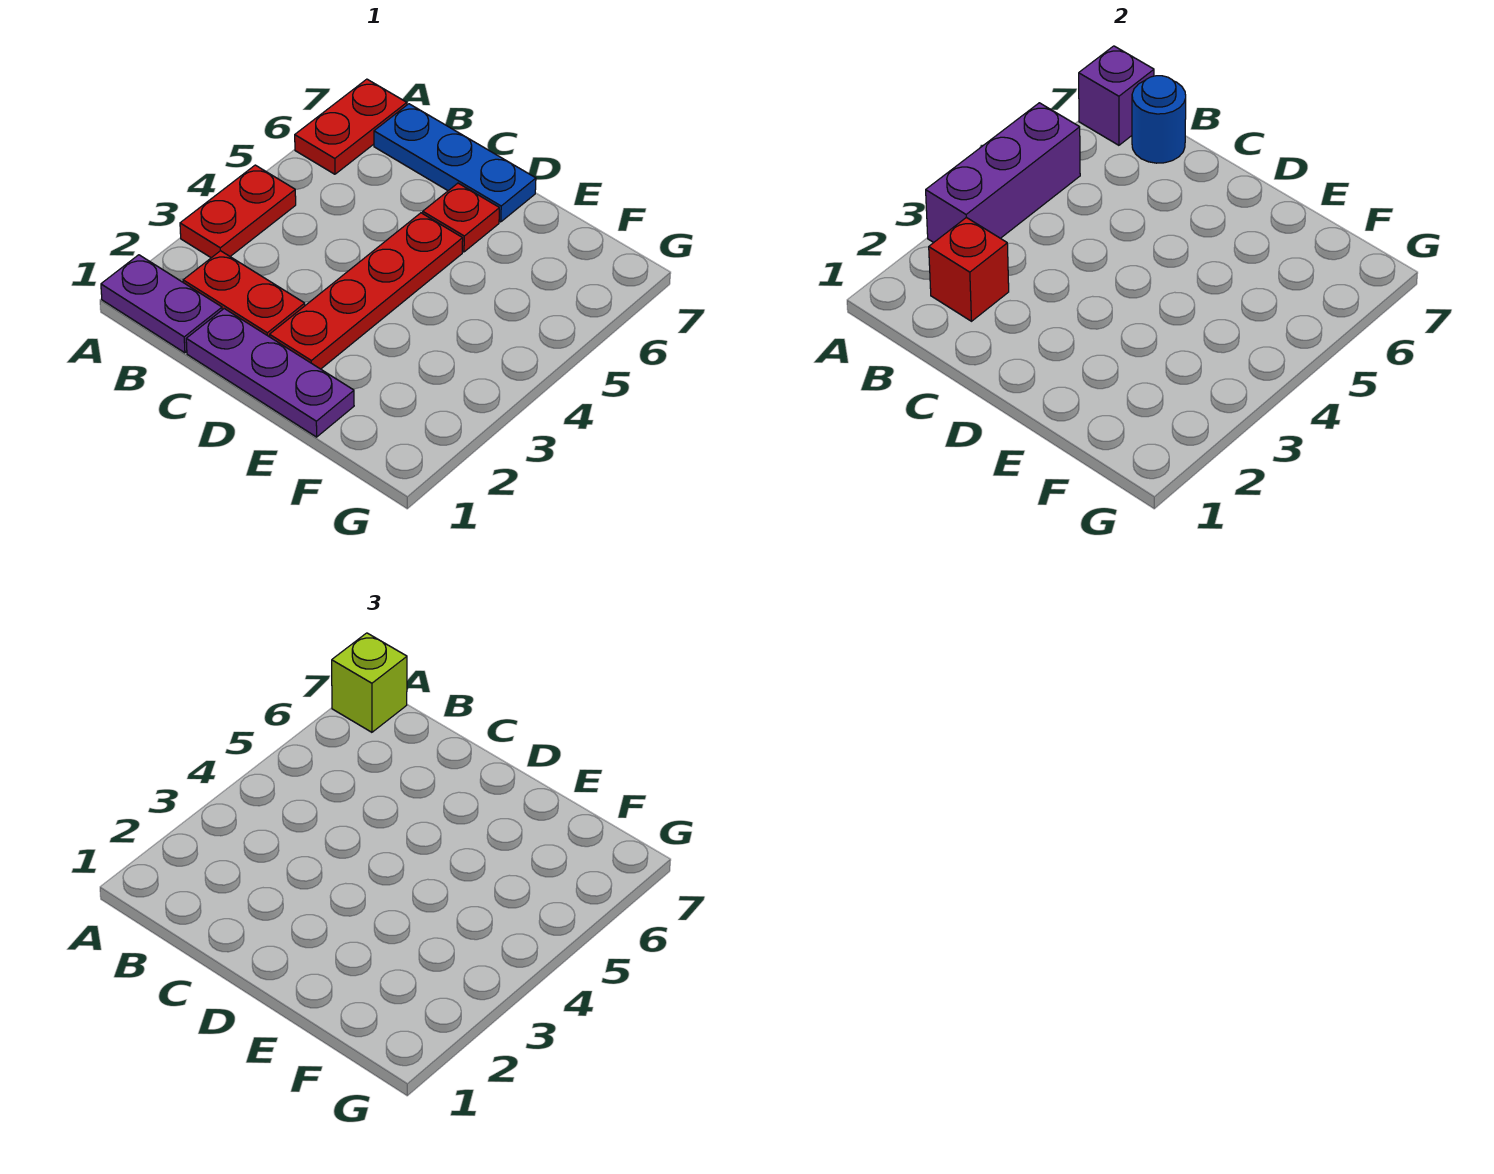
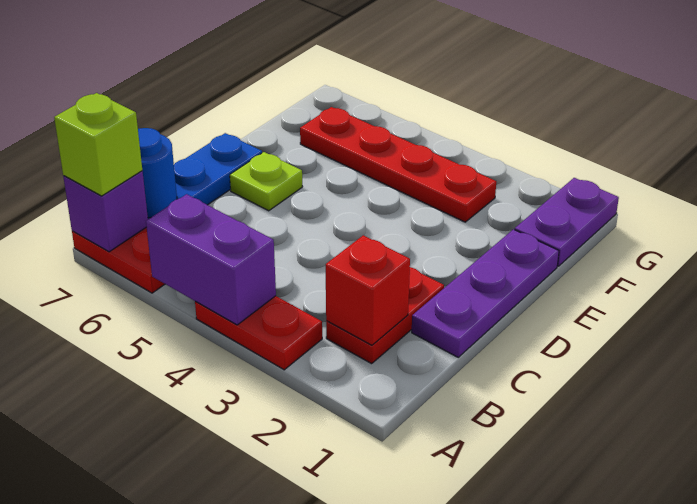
purple plate A1:B1 level 1 -> purple plate F1:G1 level 1
purple brick A3:A5 level 2 -> purple brick A4:A5 level 2
red plate D2:D5 level 1 -> red plate F3:F6 level 1
red plate D6 level 1 -> lime plate D6 level 1

